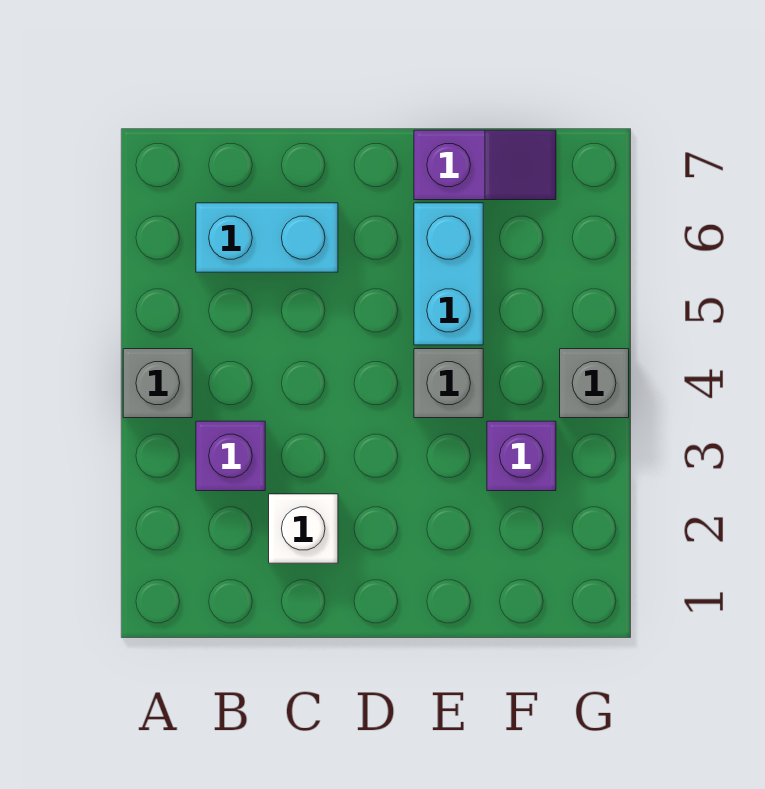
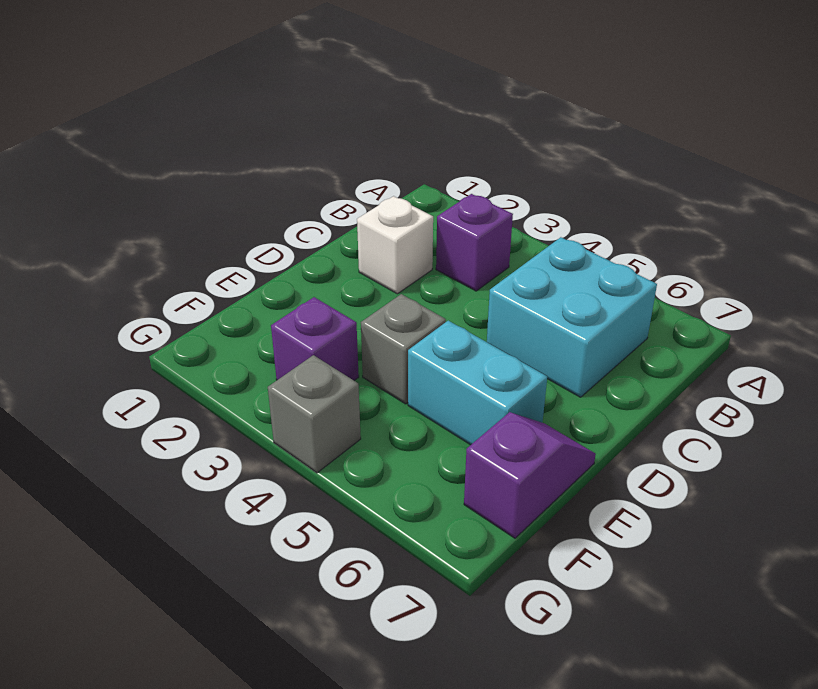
grey brick A4 level 1 -> none
cyan brick B6:C6 level 1 -> cyan brick B5:C6 level 1
purple slope E7:F7 level 1 top E -> purple slope E7:F7 level 1 top F

